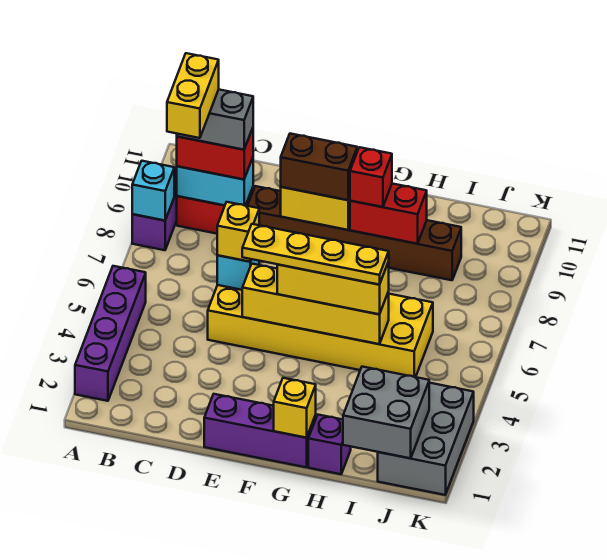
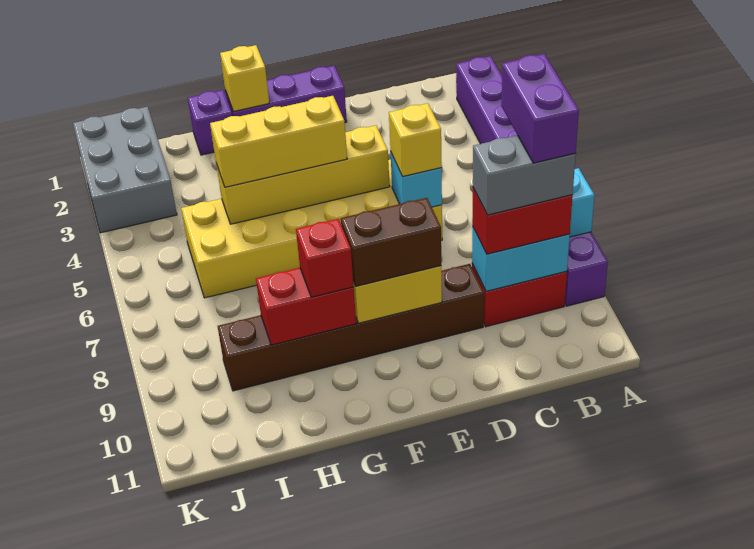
yellow brick B8:B9 level 5 -> purple brick B8:B9 level 5
yellow plate E5:H5 level 4 -> none
grey brick I1:J2 level 2 -> none

